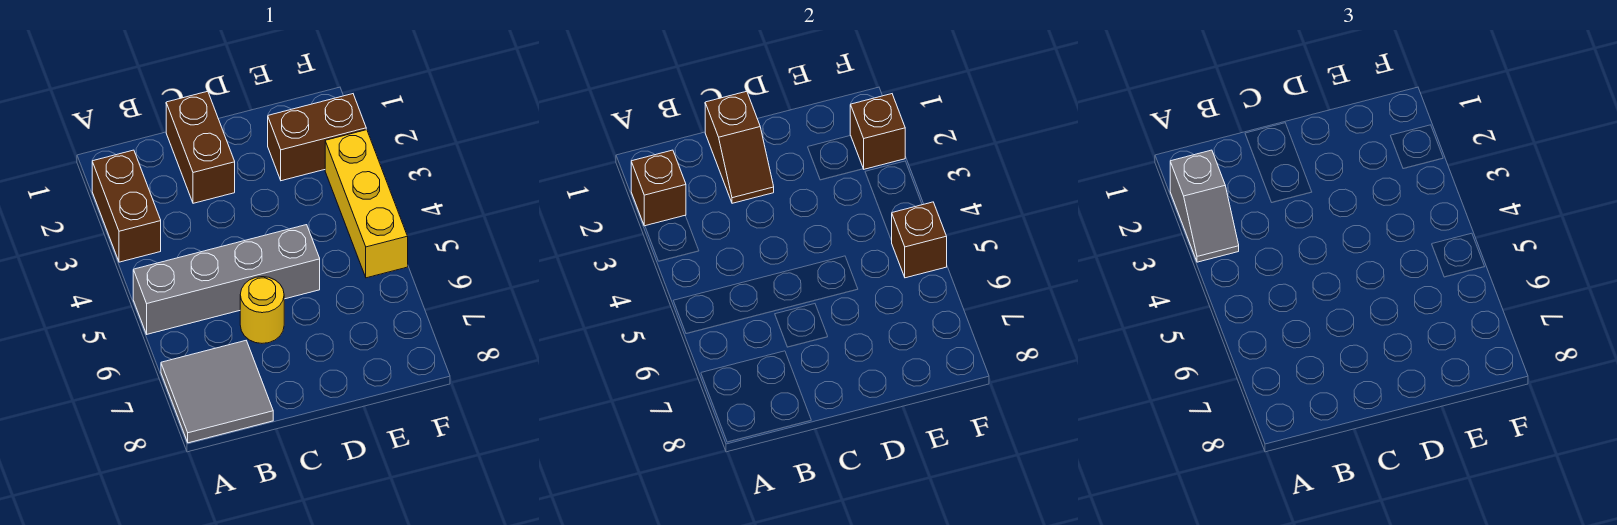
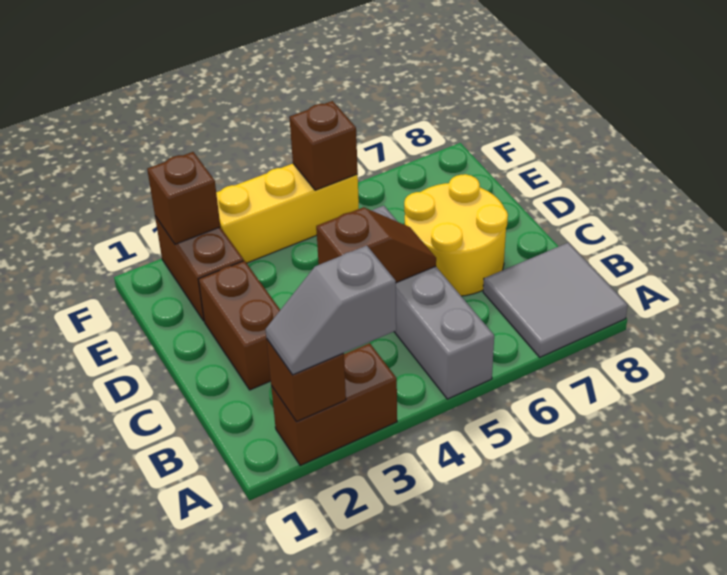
grey slope A2:A3 level 3 top 2 -> grey slope A2:A3 level 3 top 3
brown brick C1:C2 level 1 -> brown brick C2:D2 level 1
brown slope C1:C2 level 2 top 1 -> brown slope C4:C5 level 2 top 4
yellow round brick C6 level 1 -> yellow round brick C6:D7 level 1

